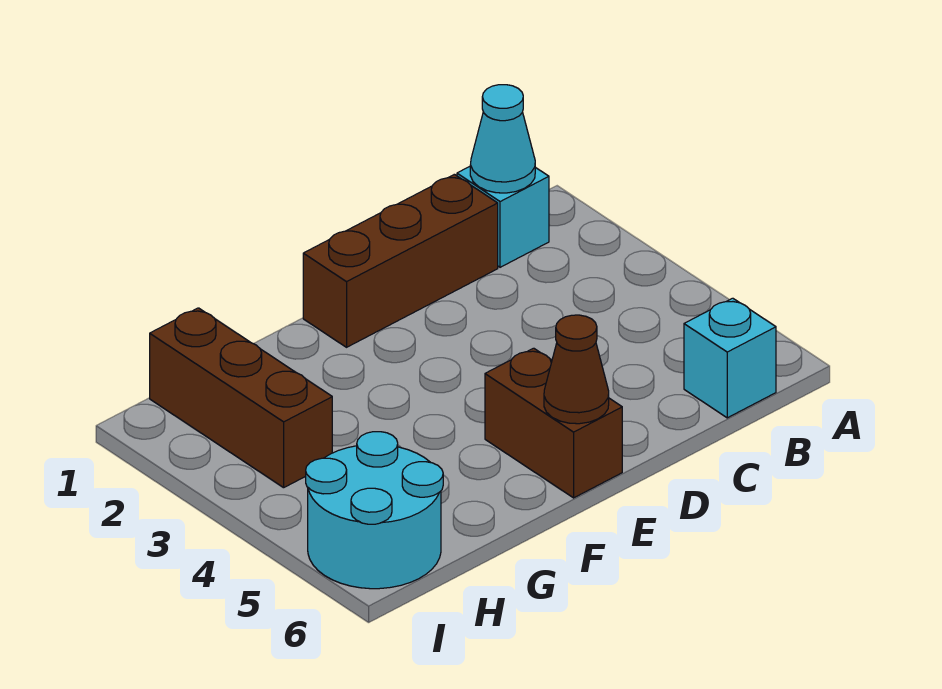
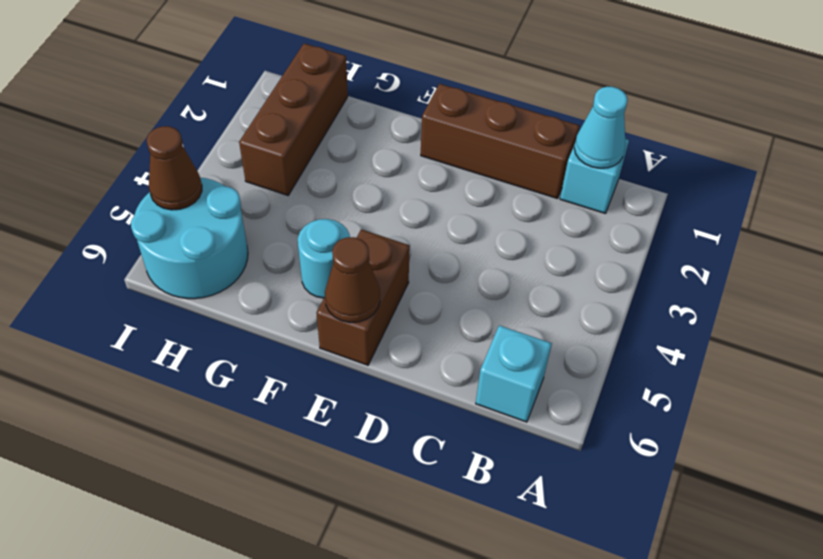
none -> cyan round brick F5 level 1
none -> brown cone I5 level 2

